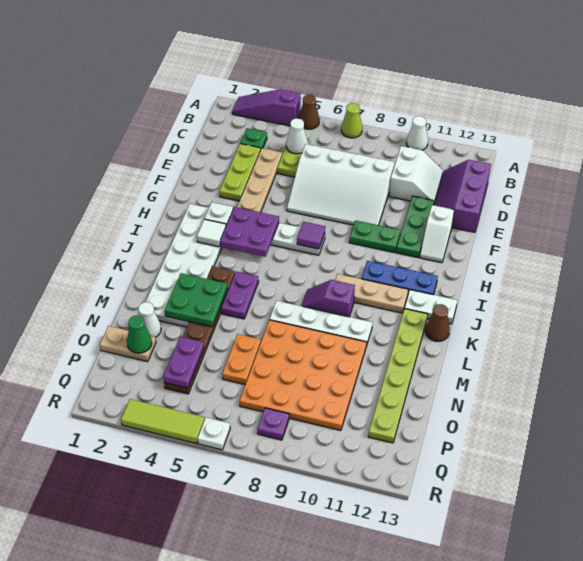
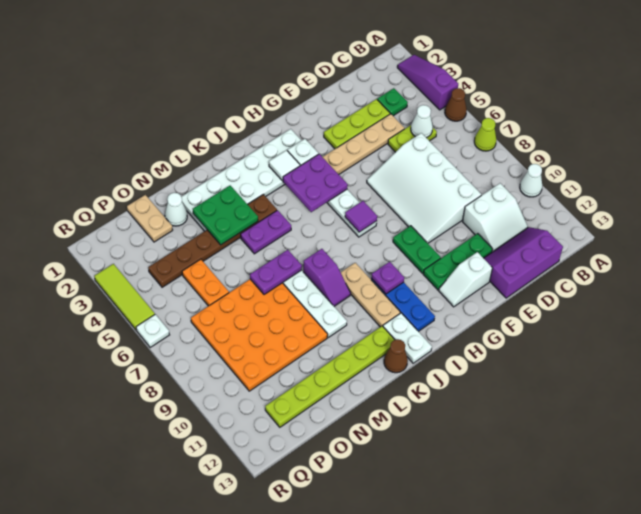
purple slope K8:K9 level 1 top 9 -> purple slope K8:K9 level 1 top 8
orange plate N6:O6 level 1 -> orange plate O5:O6 level 1
green cone O2 level 2 -> none
purple plate O4:P4 level 2 -> purple plate L7:M7 level 2
purple plate Q8 level 1 -> purple plate I10 level 2

